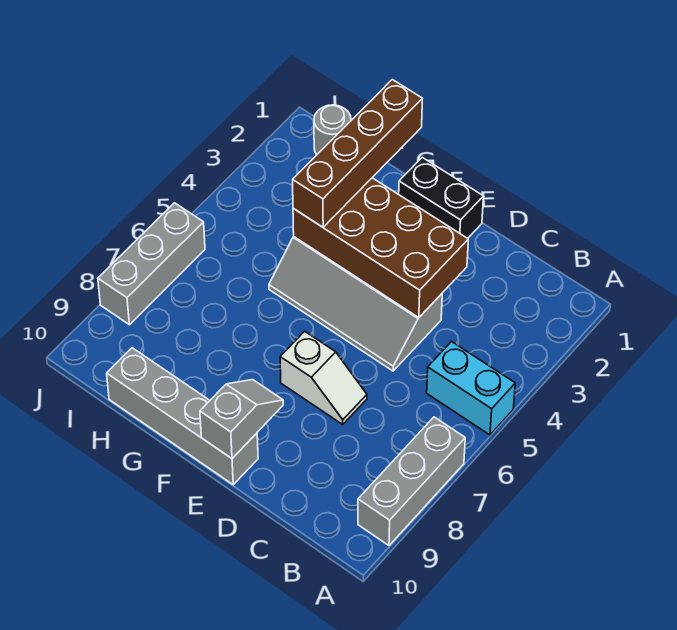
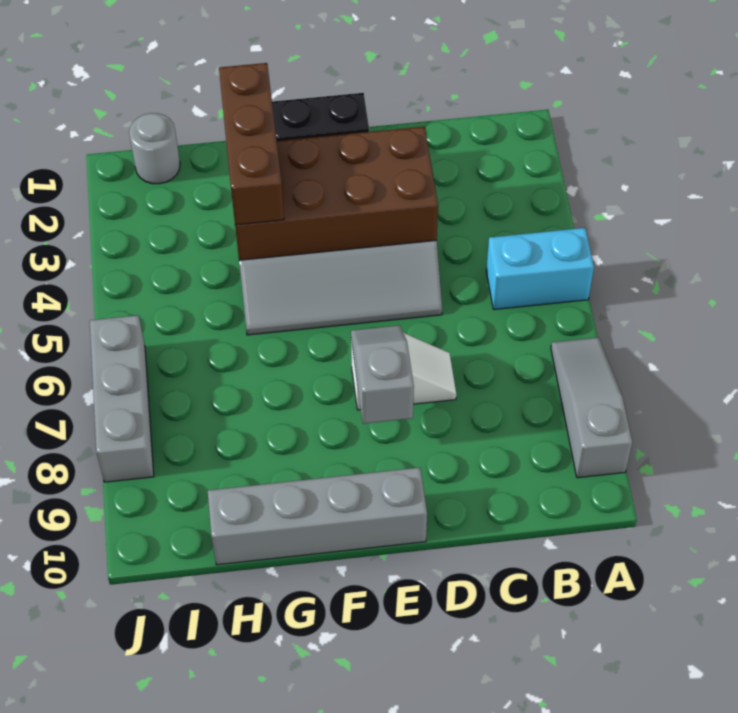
grey brick A7:A9 level 1 -> grey slope A7:A9 level 1 top 9
grey slope E9:E10 level 2 top 10 -> grey slope E7:E8 level 2 top 8
brown brick G1:G4 level 3 -> brown brick G2:G4 level 3

